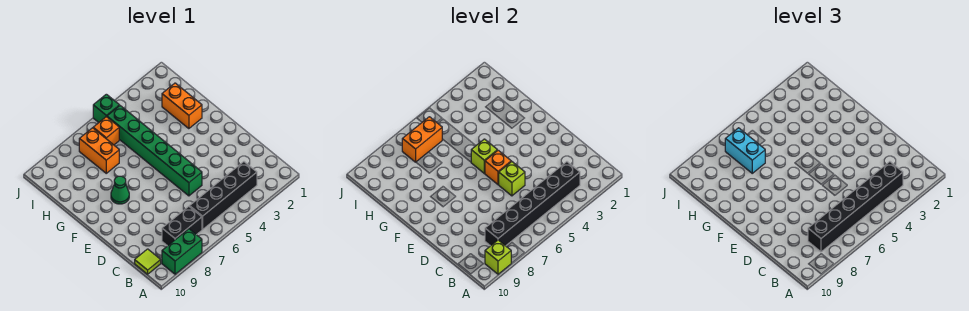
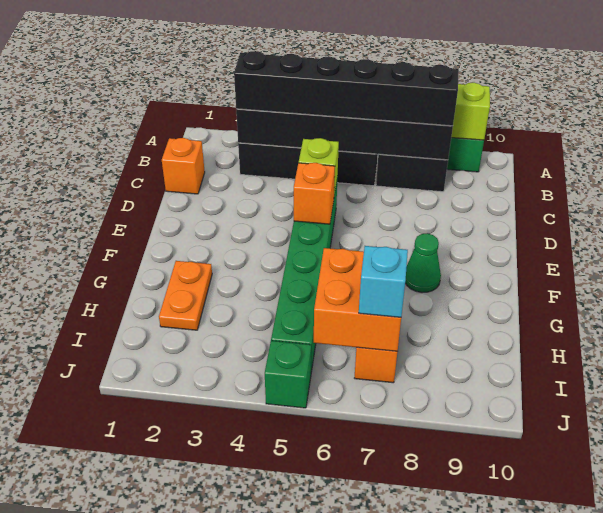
lime tile B10 level 1 -> none
lime brick F5 level 2 -> none
orange brick G2:H2 level 1 -> orange plate G2:H2 level 1
cyan brick H7:I7 level 3 -> cyan brick I7 level 3
orange brick I6 level 1 -> orange brick C1 level 1
orange brick I6:I7 level 2 -> orange brick H6:I7 level 2

